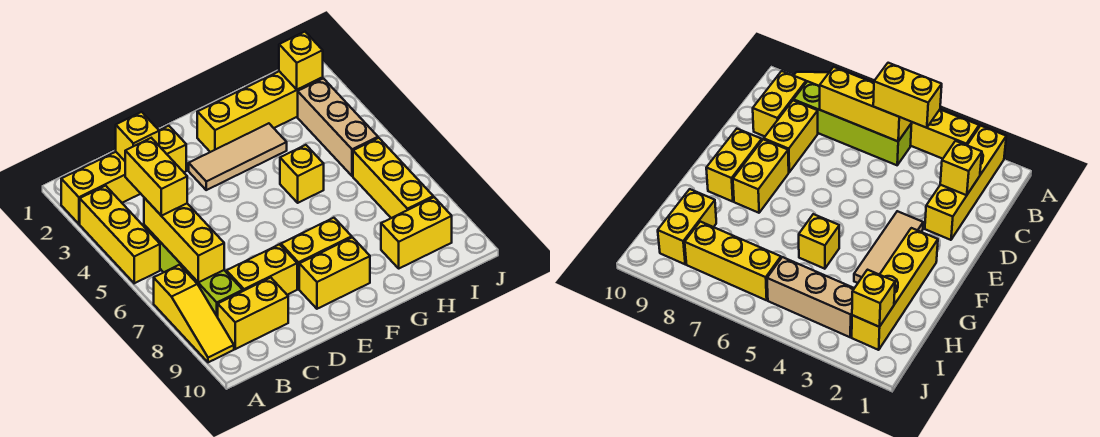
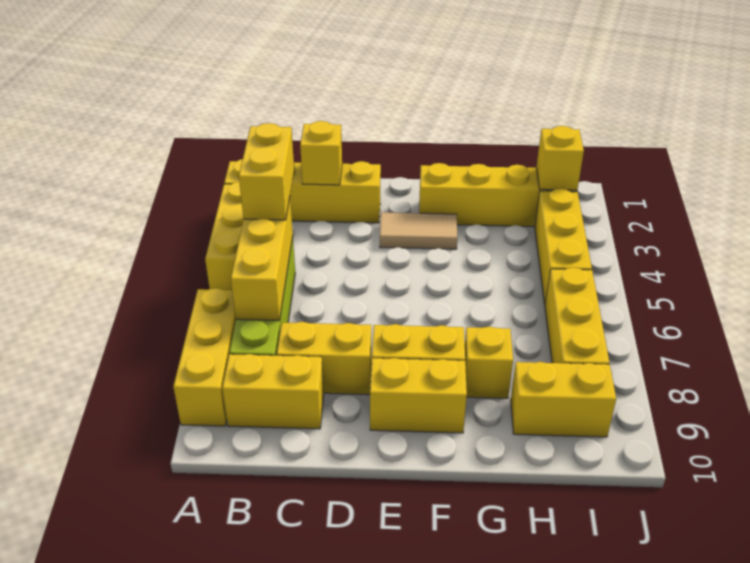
yellow slope A7:A9 level 1 top 7 -> yellow brick A7:A9 level 1
tan tile E3:G3 level 1 -> tan tile E3:F3 level 1
yellow brick G5 level 1 -> yellow brick G8 level 1
tan brick I3:I5 level 1 -> yellow brick I3:I5 level 1

